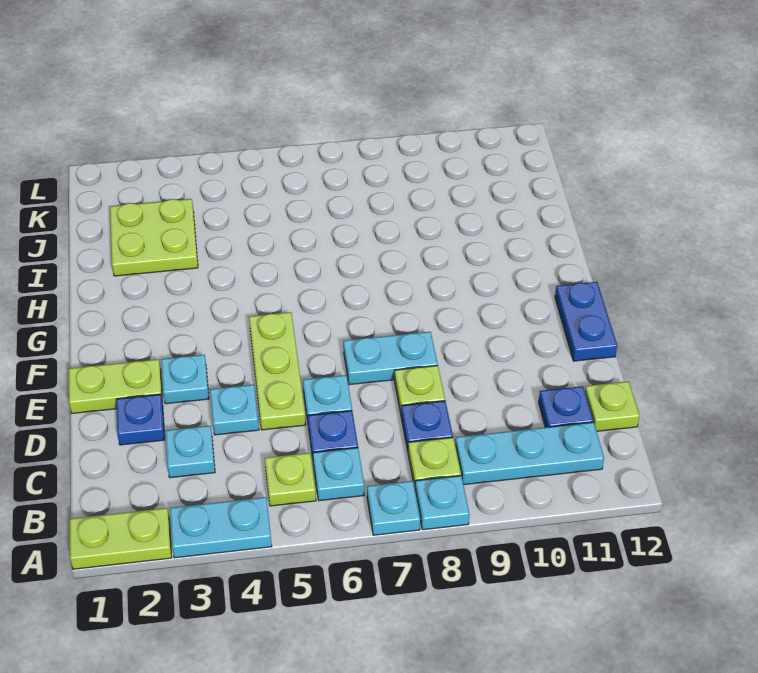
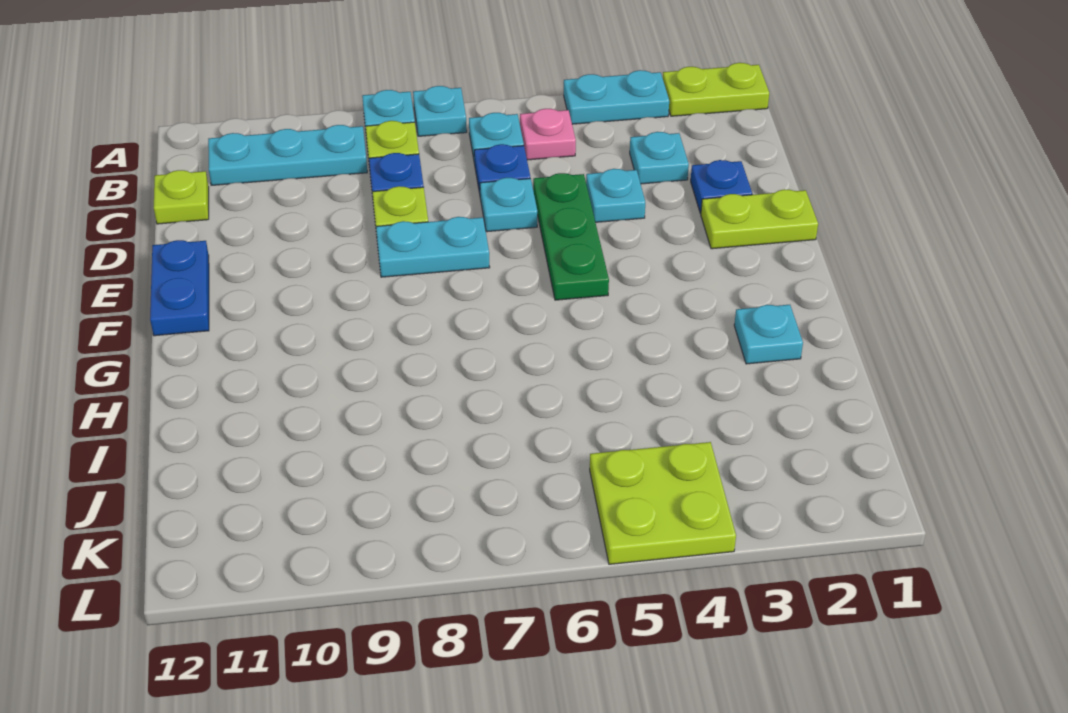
lime plate B5 level 1 -> pink plate B5 level 1
blue plate C11 level 1 -> none
lime plate D5:F5 level 1 -> green plate D5:F5 level 1
cyan plate E3 level 1 -> cyan plate H2 level 1
lime plate I2:J3 level 1 -> lime plate K4:L5 level 1

